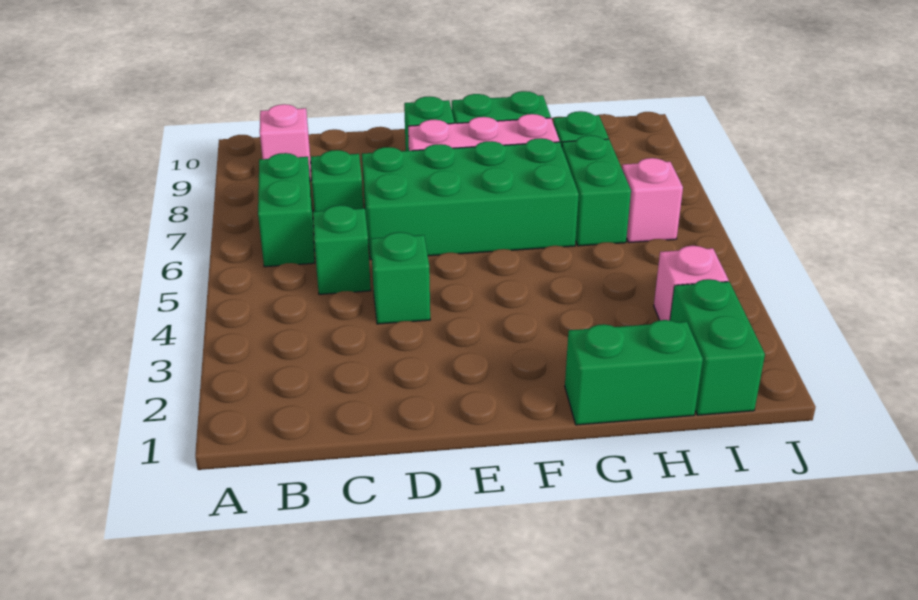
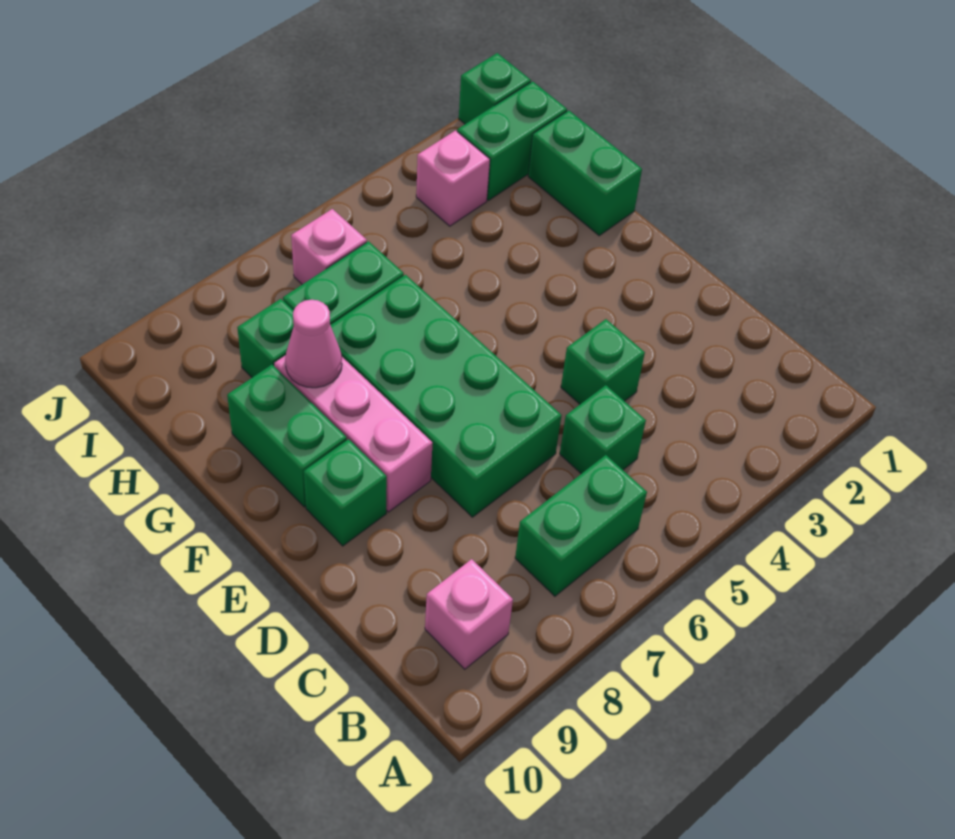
green brick C7 level 1 -> green brick J1 level 1
none -> pink cone G8 level 2

